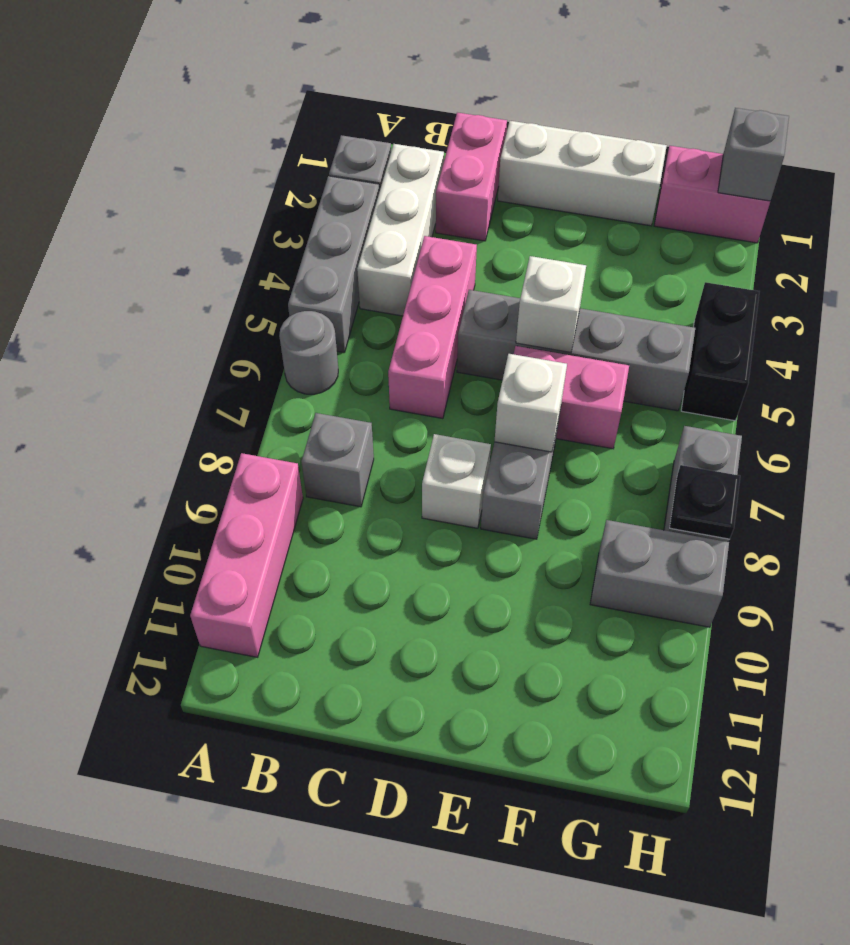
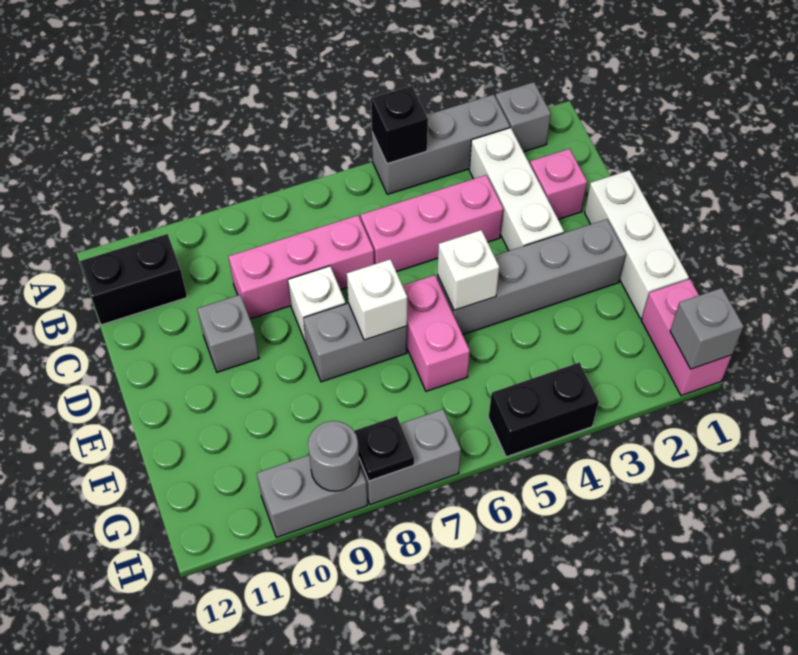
none -> black brick A5 level 2
grey round brick A6 level 1 -> grey round brick H9 level 2
pink brick A9:A11 level 1 -> pink brick C7:C9 level 1
white brick B2:B4 level 1 -> white brick B3:D3 level 1
grey brick B8 level 1 -> grey brick D10 level 1
none -> black brick B11:B12 level 1
pink brick C1:C2 level 1 -> pink brick C2 level 1
grey brick D5:G5 level 1 -> grey brick E2:E5 level 1
grey brick G9:H9 level 1 -> grey brick H9:H10 level 1

